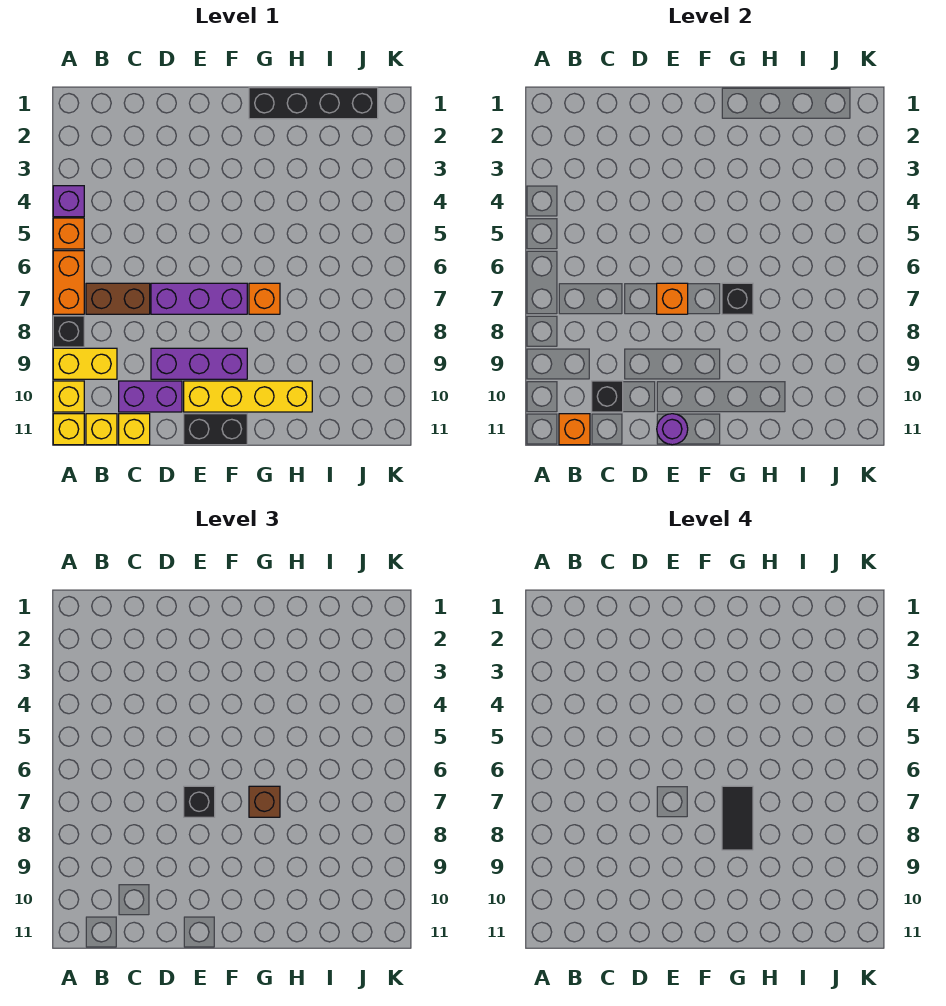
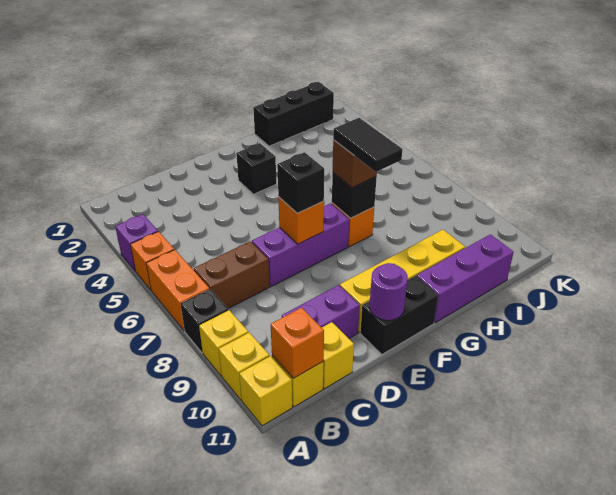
yellow brick A9:B9 level 1 -> yellow brick A9 level 1
black brick C10 level 2 -> black brick F3 level 1
purple brick D9:F9 level 1 -> purple brick G11:I11 level 1
black brick G1:J1 level 1 -> black brick H1:J1 level 1

